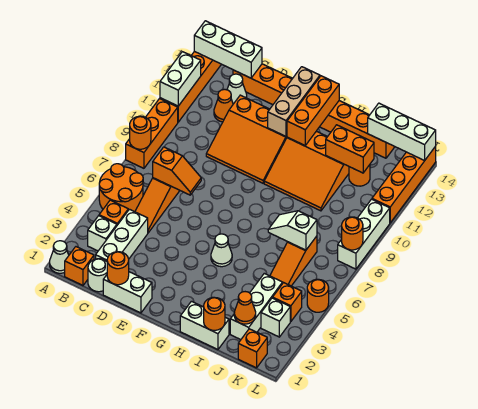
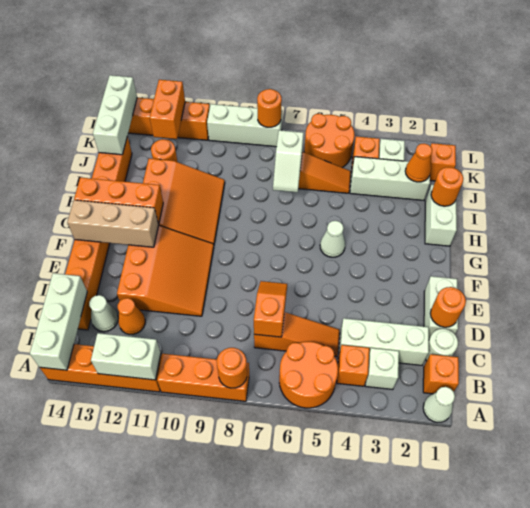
orange brick I12:J12 level 2 -> orange brick K12:L12 level 2
orange round brick L5 level 1 -> orange round brick K5:L6 level 1

